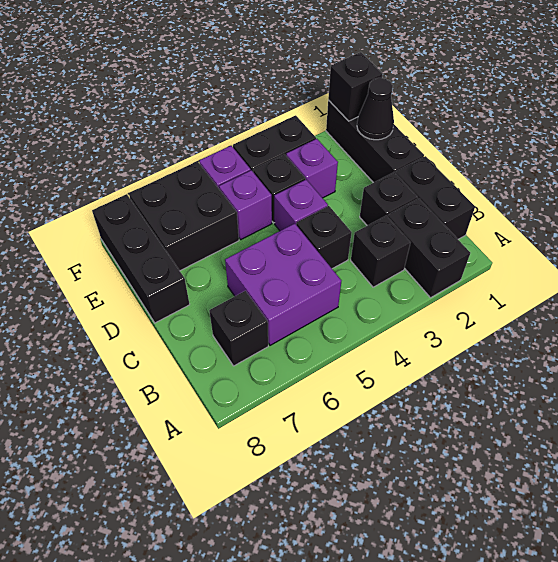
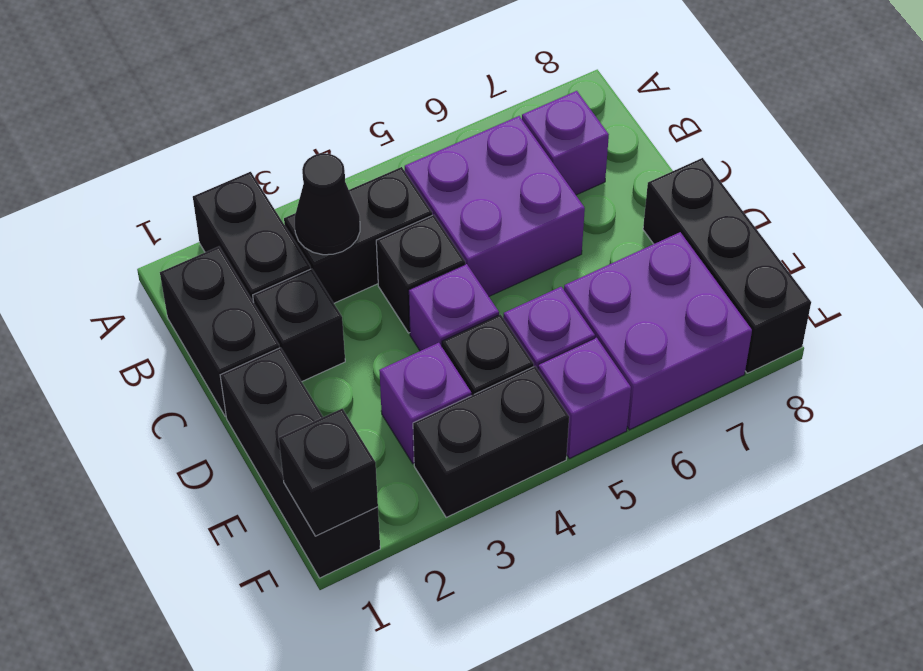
black brick B3 level 1 -> black brick B3:B4 level 1
black brick B7 level 1 -> purple brick B7 level 1
black cone E1 level 2 -> black cone B3 level 2
black brick E6:F7 level 1 -> purple brick E6:F7 level 1

